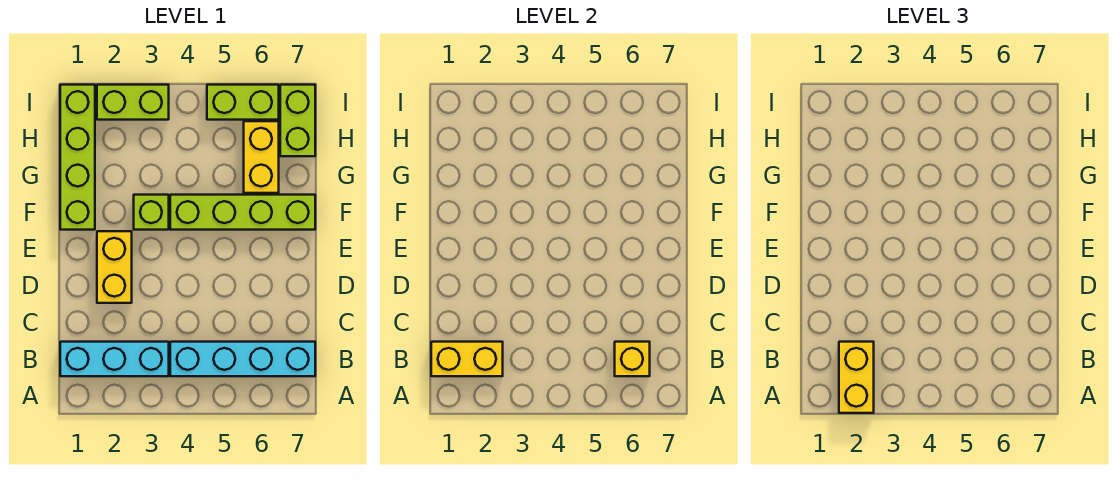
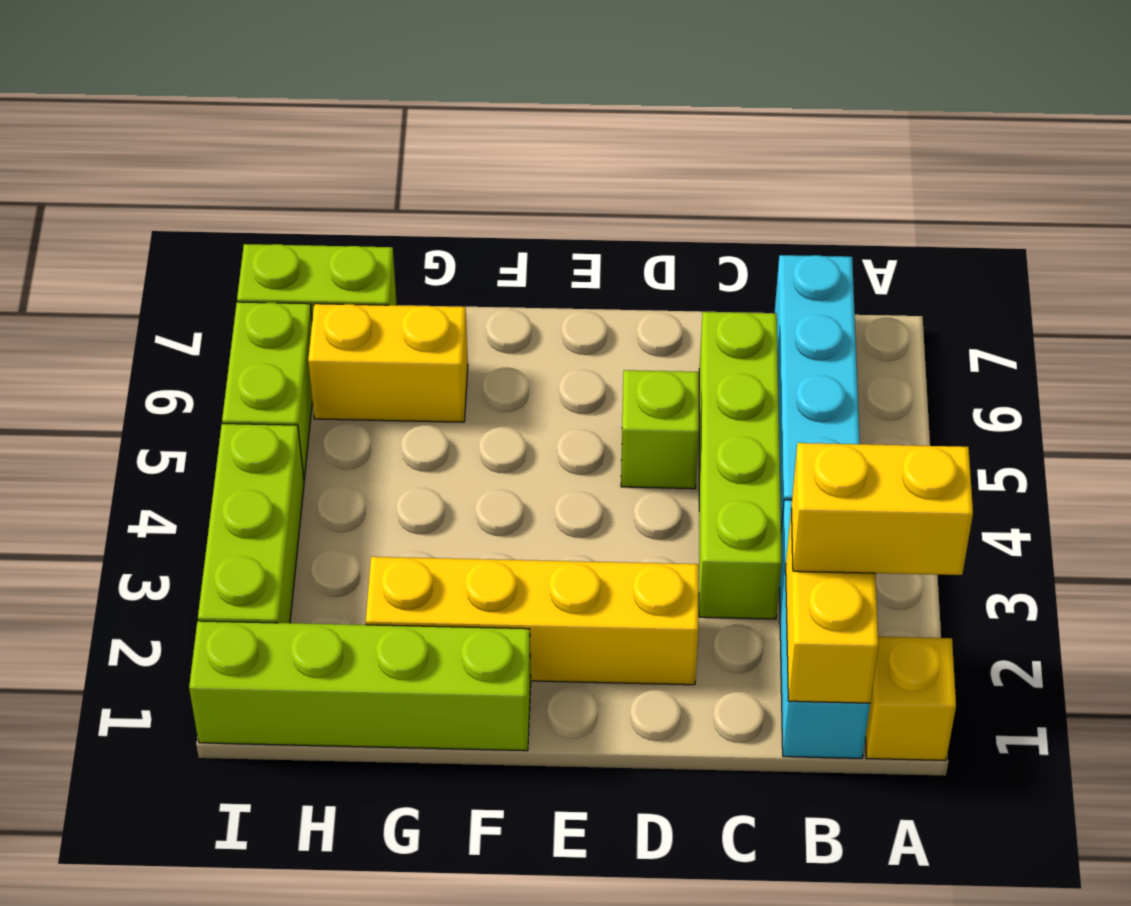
yellow brick B6 level 2 -> yellow brick A1 level 1
yellow brick D2:E2 level 1 -> yellow brick D2:G2 level 1
lime brick F3 level 1 -> lime brick D5 level 1
lime brick F4:F7 level 1 -> lime brick C3:C6 level 1
lime brick I2:I3 level 1 -> lime brick I2:I4 level 1

